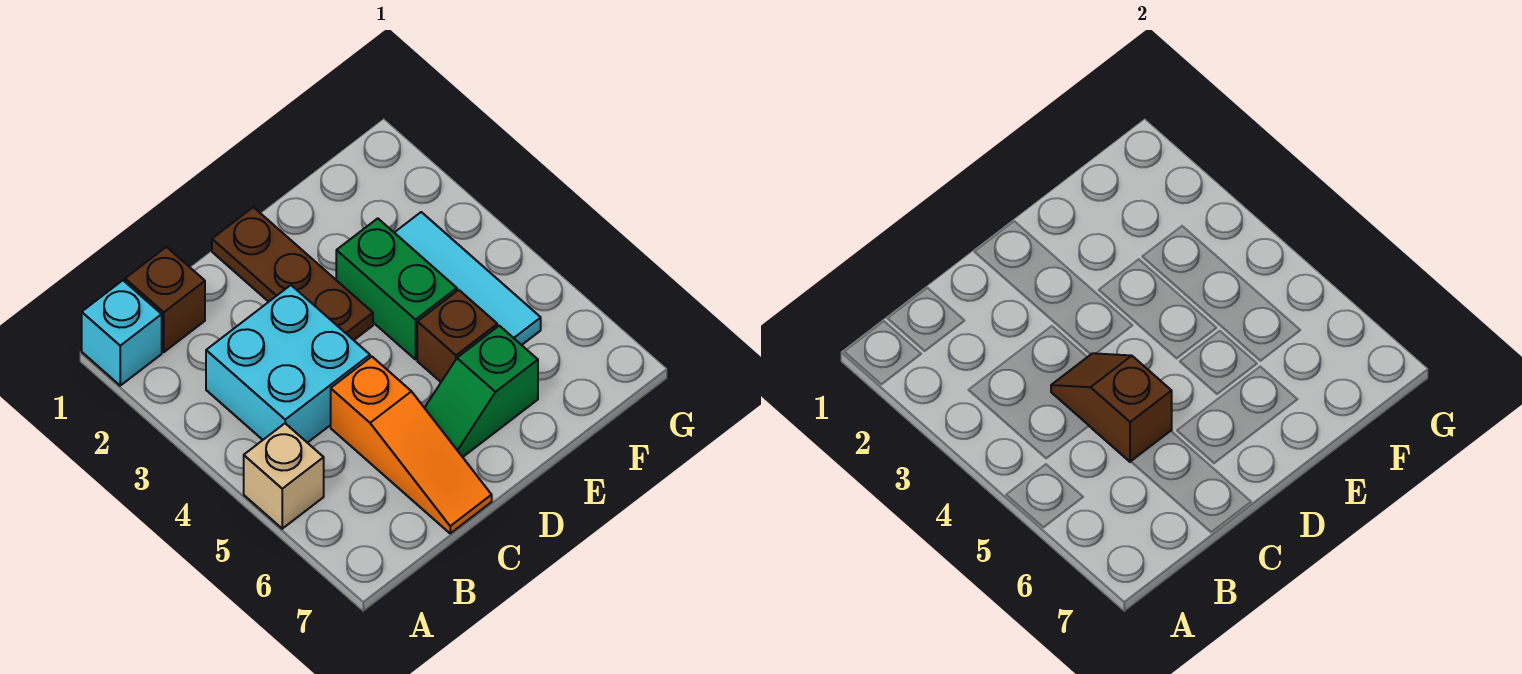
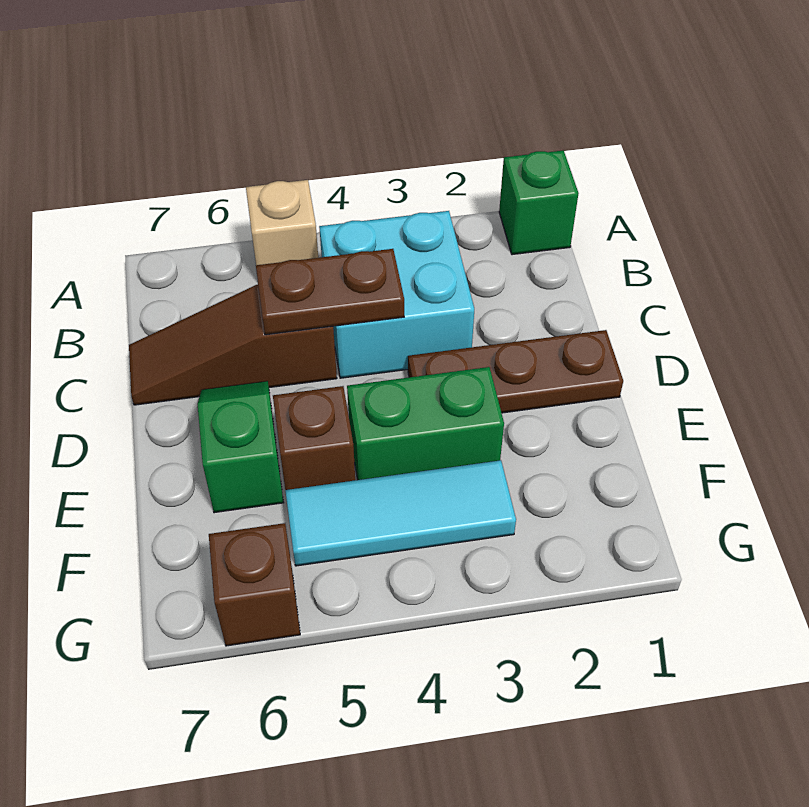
cyan brick A1 level 1 -> green brick A1 level 1
brown brick B1 level 1 -> brown brick G6 level 1
brown slope C4:C5 level 2 top 5 -> brown plate C4:C5 level 2
orange slope C5:C7 level 1 top 5 -> brown slope C5:C7 level 1 top 5

